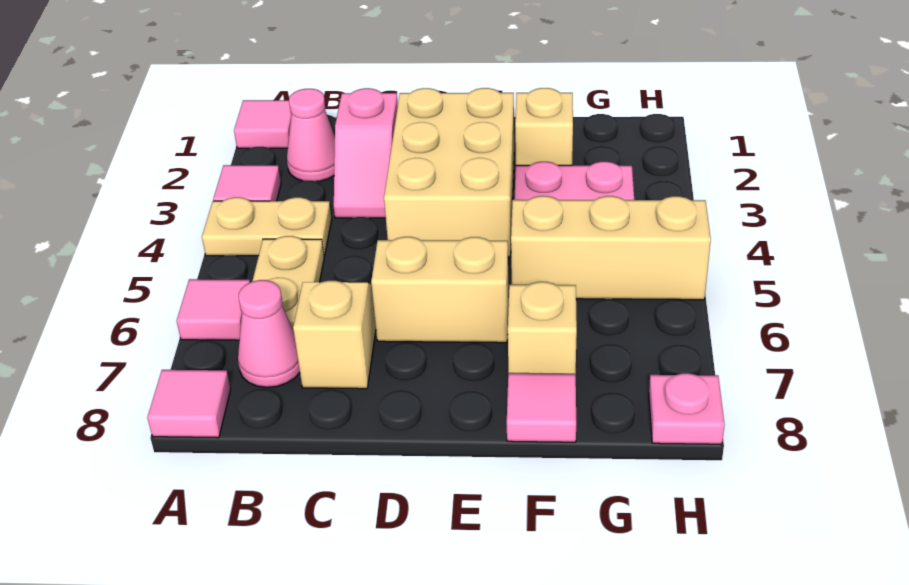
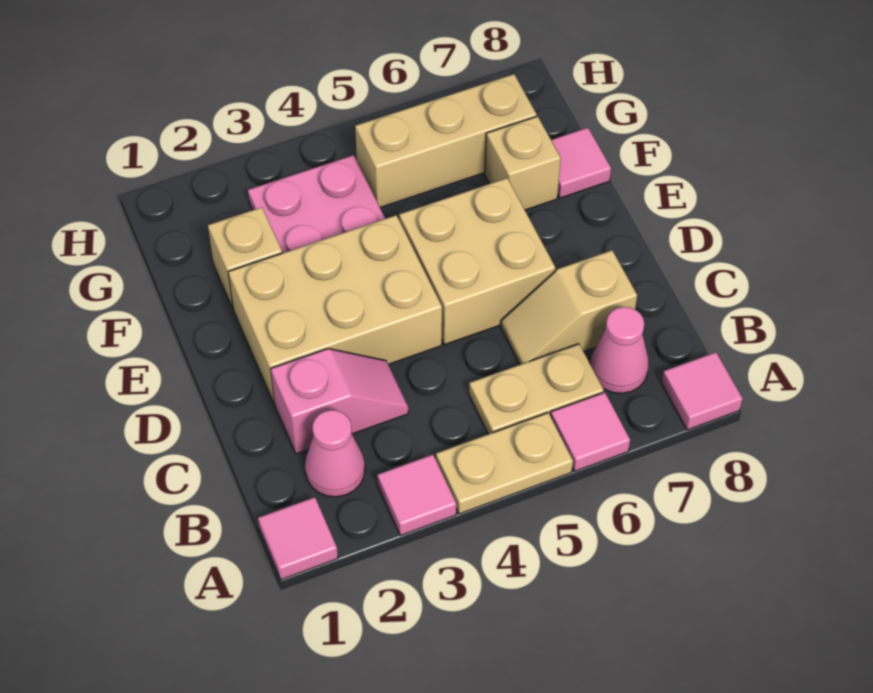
tan plate A4:B4 level 1 -> tan plate A4:A5 level 1
tan brick D6:E6 level 1 -> tan brick D5:E6 level 1
tan brick F5:H5 level 1 -> tan brick G5:G7 level 1
pink plate H8 level 1 -> none

